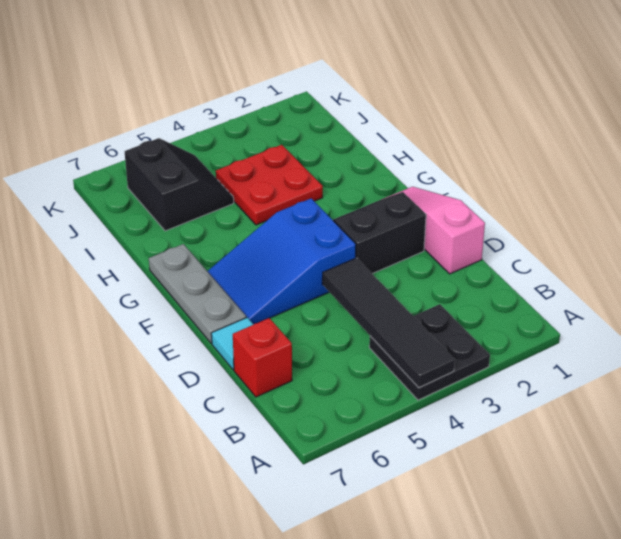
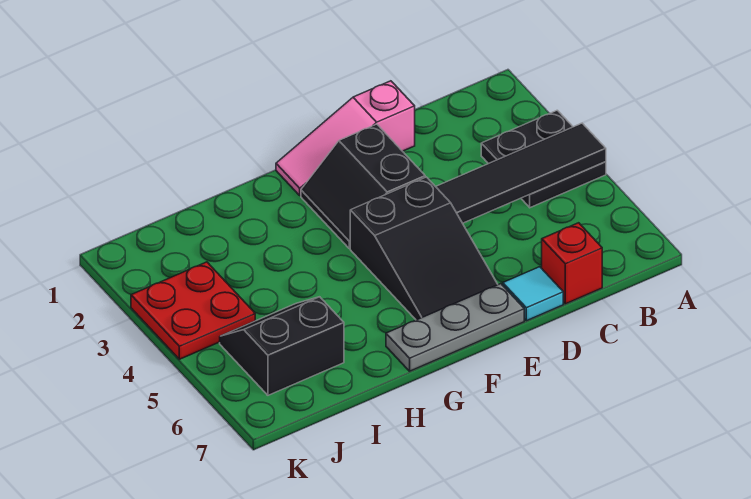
blue slope E4:F6 level 1 top 4 -> black slope E4:F6 level 1 top 4
red plate H3:I4 level 1 -> red plate J3:K4 level 1

